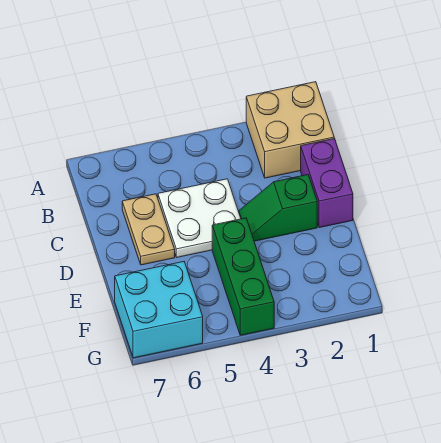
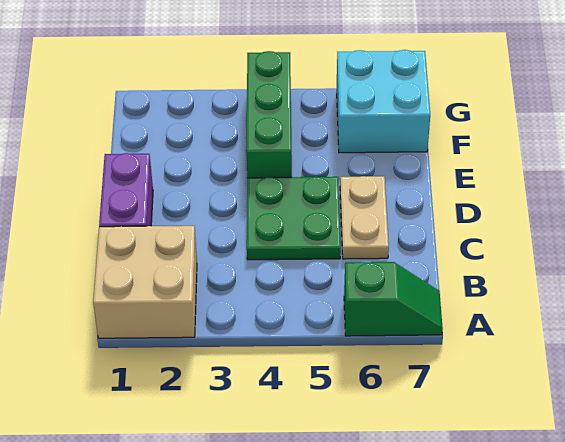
white plate C4:D5 level 1 -> green plate C4:D5 level 1
green slope D2:D3 level 1 top 2 -> green slope A6:A7 level 1 top 6

